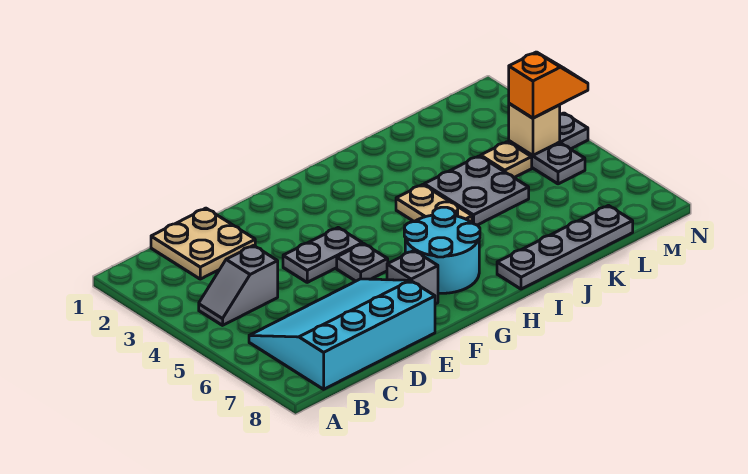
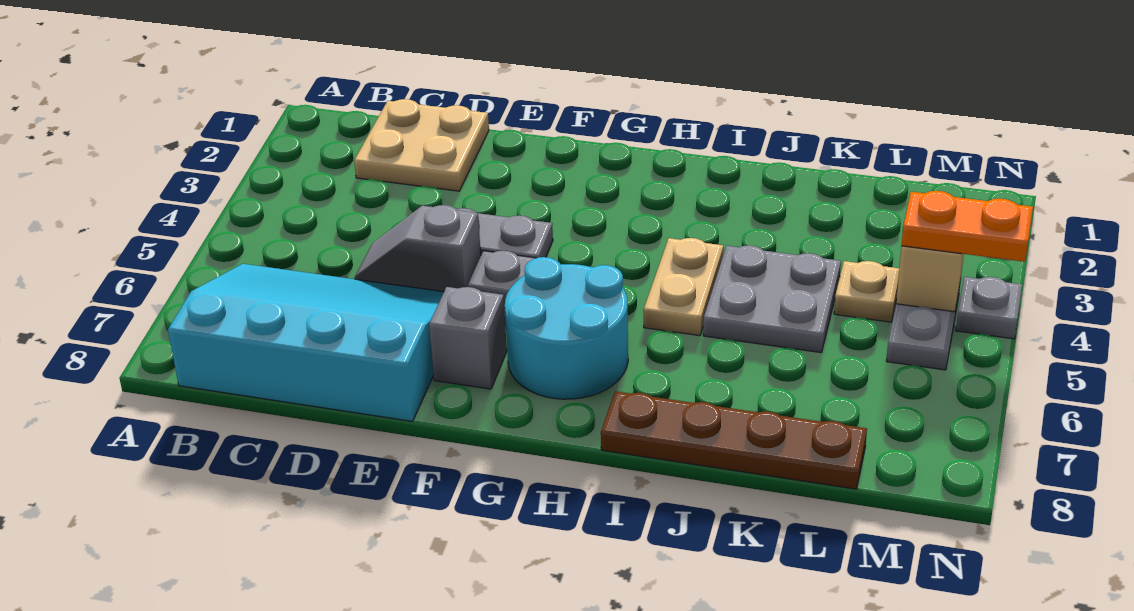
grey slope B4:C4 level 1 top C -> grey slope D5:E5 level 1 top E
grey plate I8:L8 level 1 -> brown plate I8:L8 level 1
orange slope M4:N4 level 3 top M -> orange plate M4:N4 level 3

